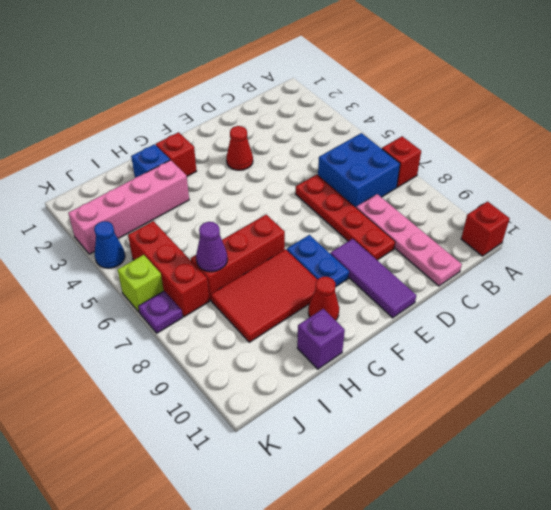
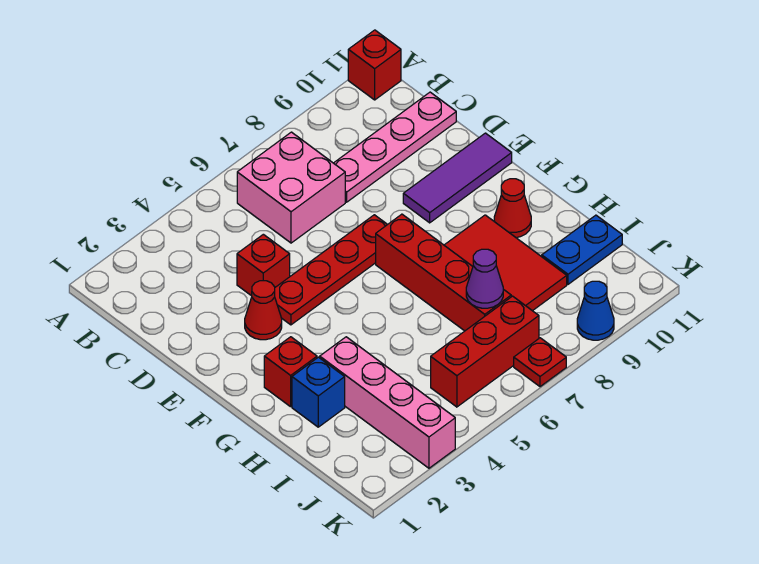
red brick A7 level 1 -> red brick D4 level 1
blue brick B6:C7 level 1 -> pink brick B6:C7 level 1
red plate D6:D9 level 1 -> red plate E4:E7 level 1
blue plate F8:F9 level 1 -> blue plate I10:I11 level 1
red brick G7:I7 level 1 -> red brick F7:I7 level 1
purple brick H11 level 1 -> none
blue cone K4 level 1 -> blue cone K9 level 1
lime brick K6 level 1 -> none
purple plate K7 level 1 -> red plate K7 level 1

